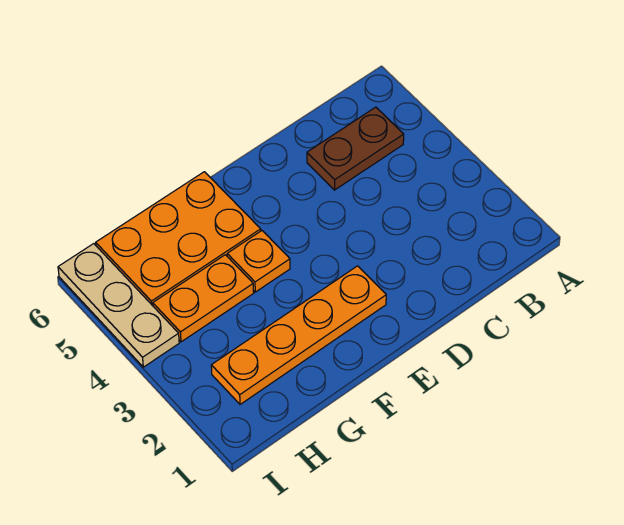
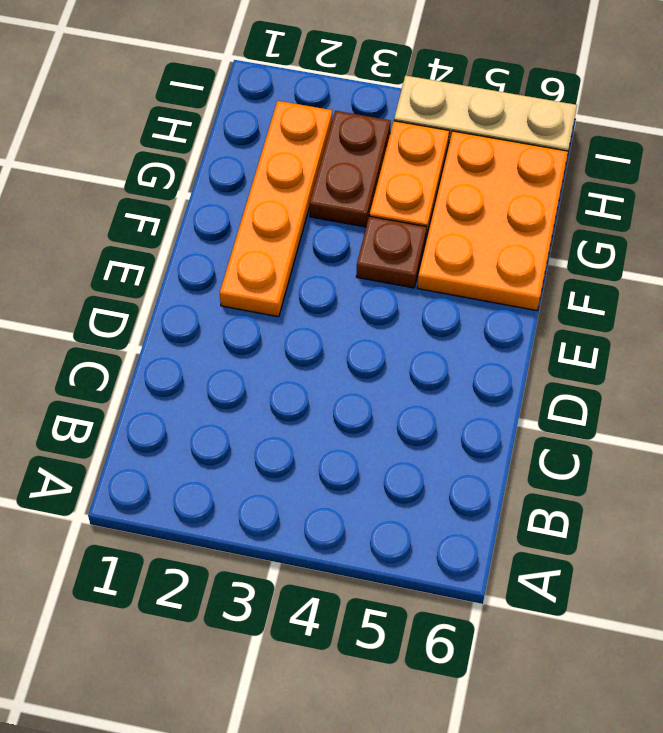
brown plate B5:C5 level 1 -> brown plate G3:H3 level 1
orange plate F4 level 1 -> brown plate F4 level 1

